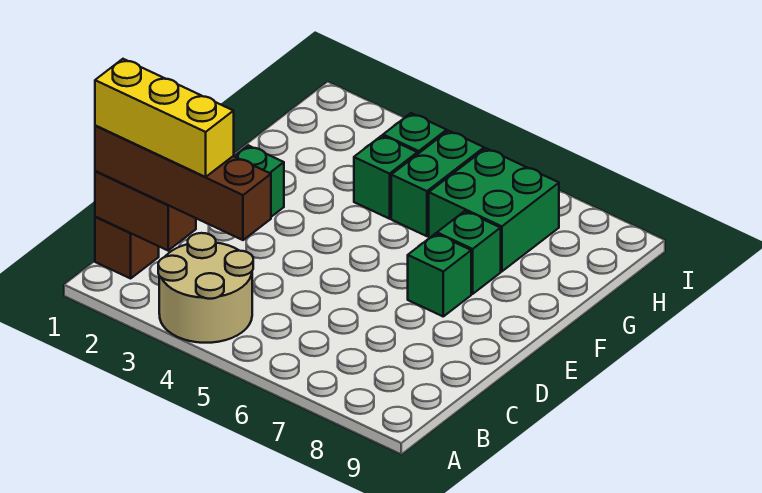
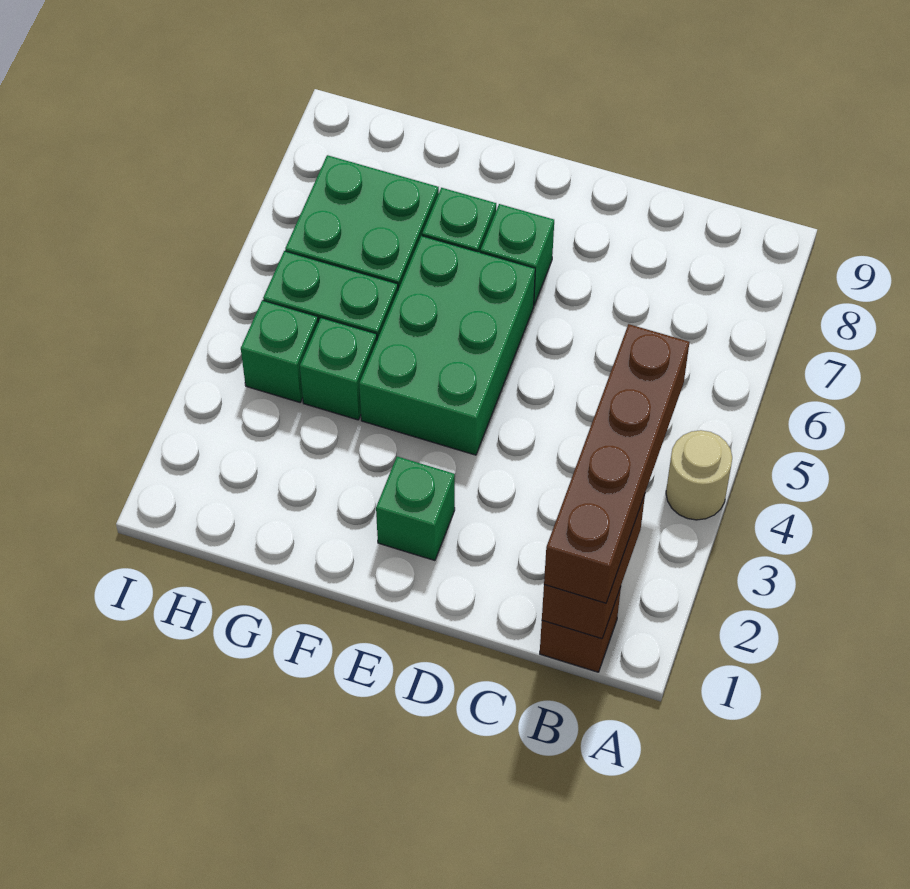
tan round brick A3:B4 level 1 -> tan round brick A4 level 1
yellow brick B1:B3 level 4 -> none
none -> green brick E4:F6 level 1

